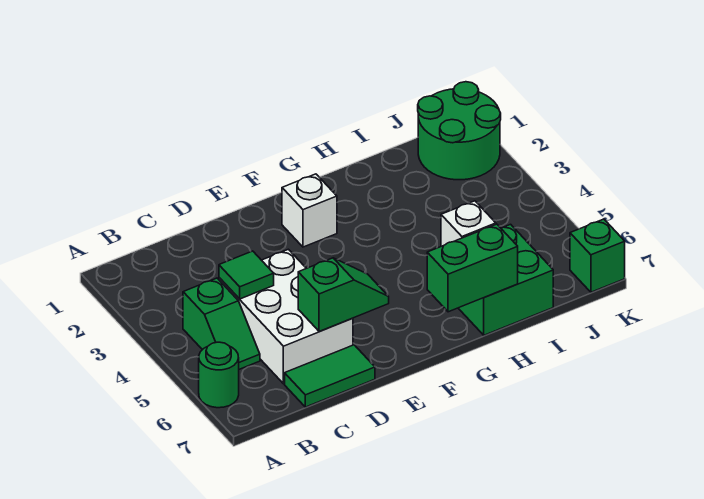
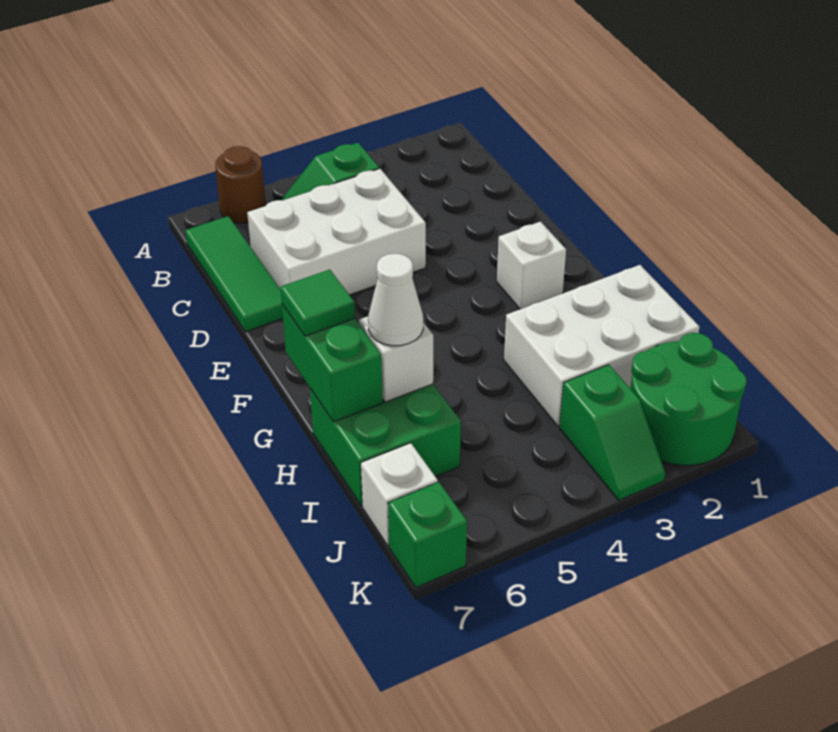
green round brick A6 level 1 -> brown round brick A6 level 1
green tile C4 level 2 -> green tile G7 level 3
green tile C7:D7 level 1 -> green tile B7:D7 level 1
green slope D6:E6 level 2 top D -> green slope J3:K3 level 1 top J
none -> white brick H1:I3 level 1
none -> white cone H6 level 3
none -> white brick J7 level 1

